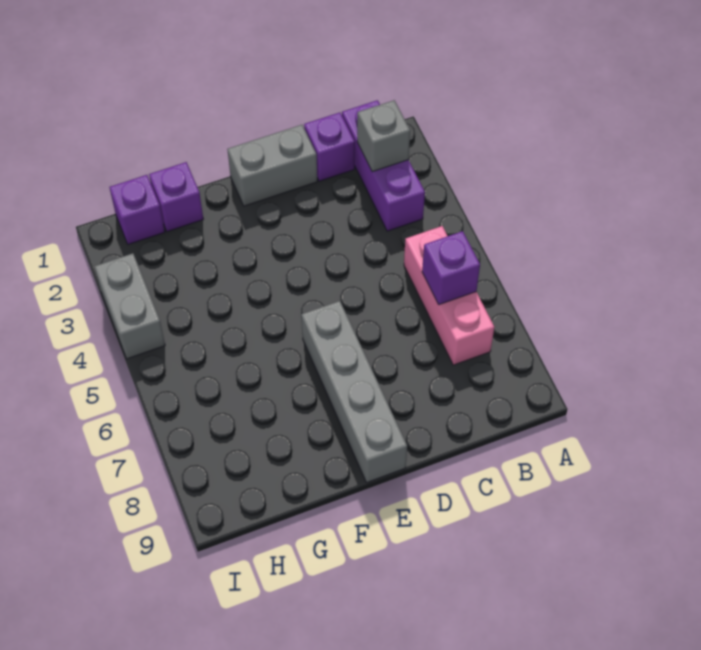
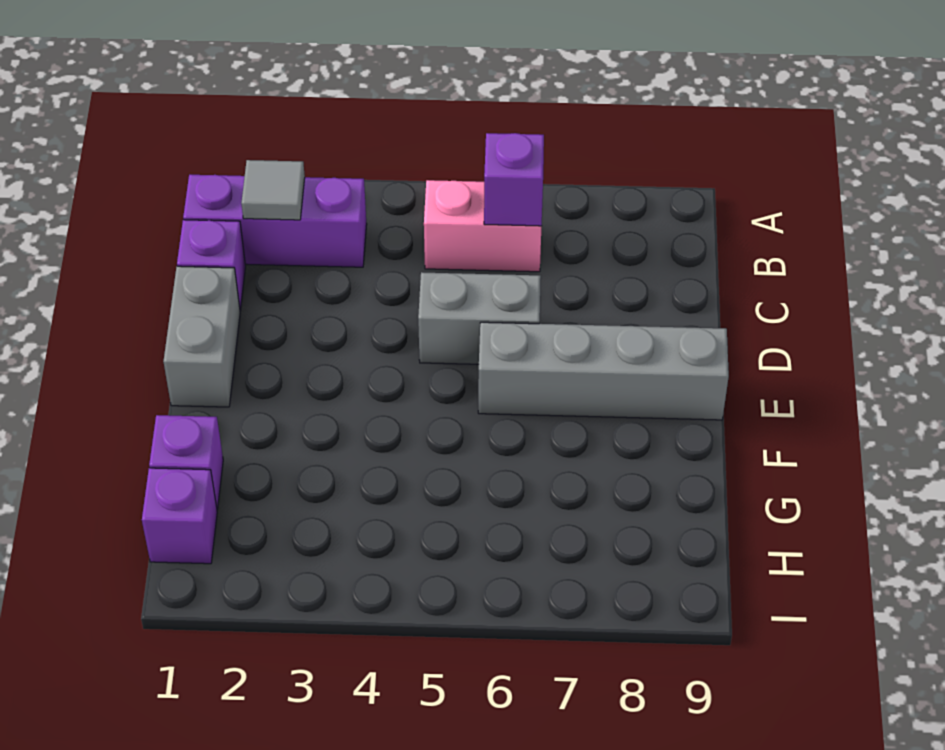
grey brick B2 level 2 -> grey tile B2 level 2
pink brick B5:B7 level 1 -> pink brick B5:B6 level 1
grey brick I3:I4 level 1 -> grey brick D5:D6 level 1

